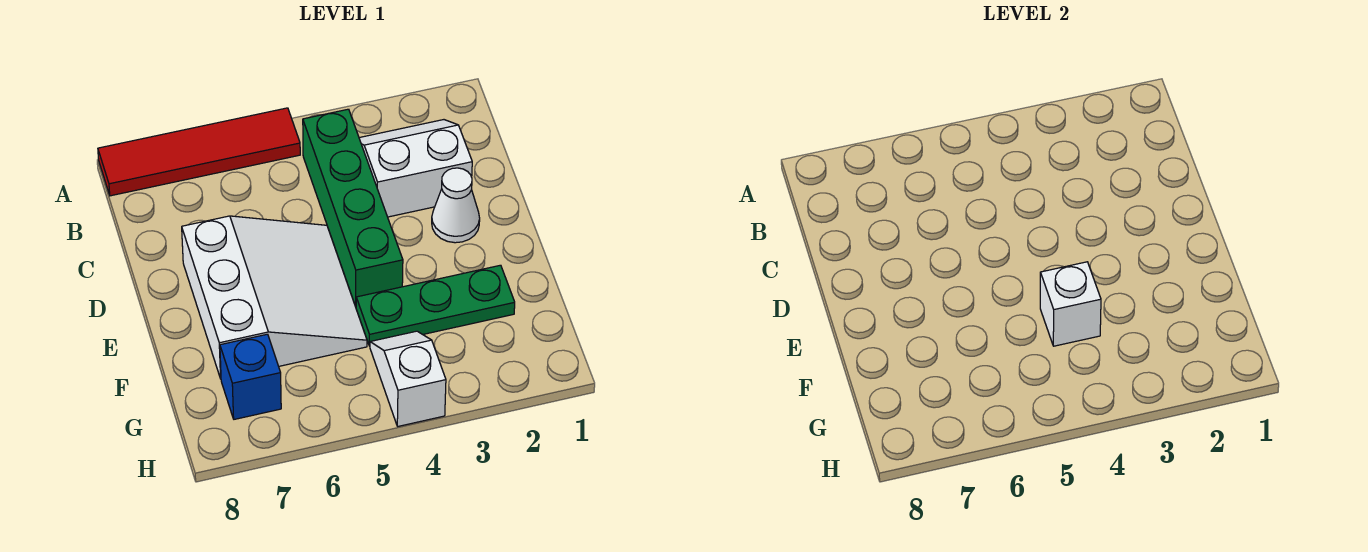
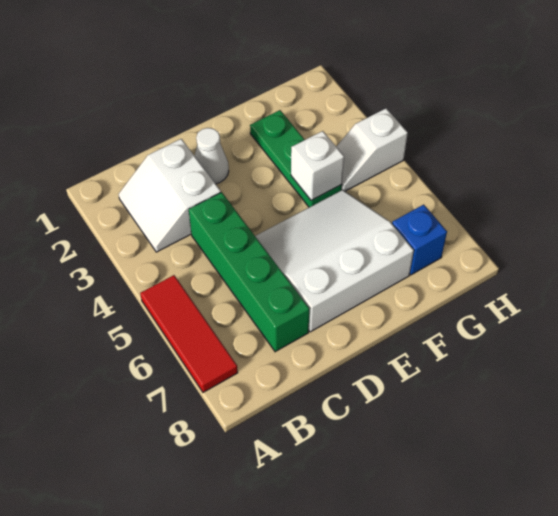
red tile A5:A8 level 1 -> red tile A5:A7 level 1
green brick B4:E4 level 1 -> green brick C4:C7 level 1

